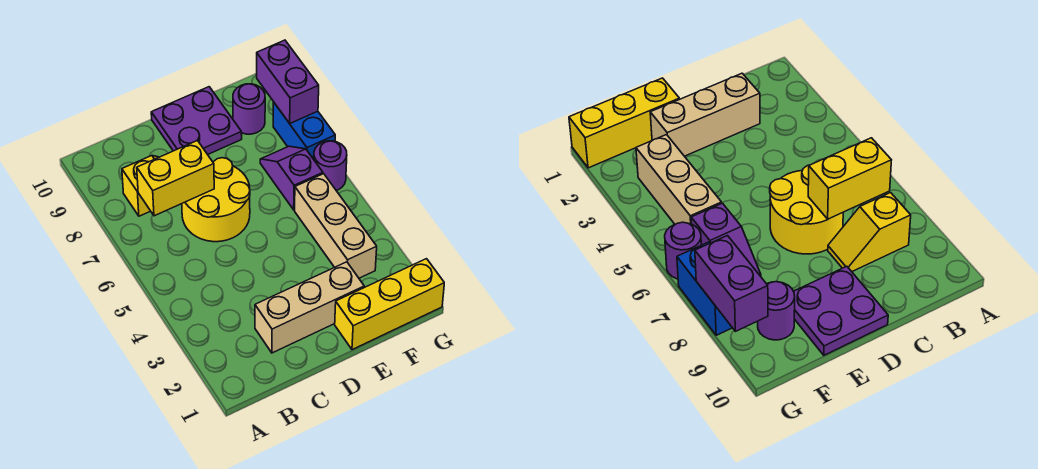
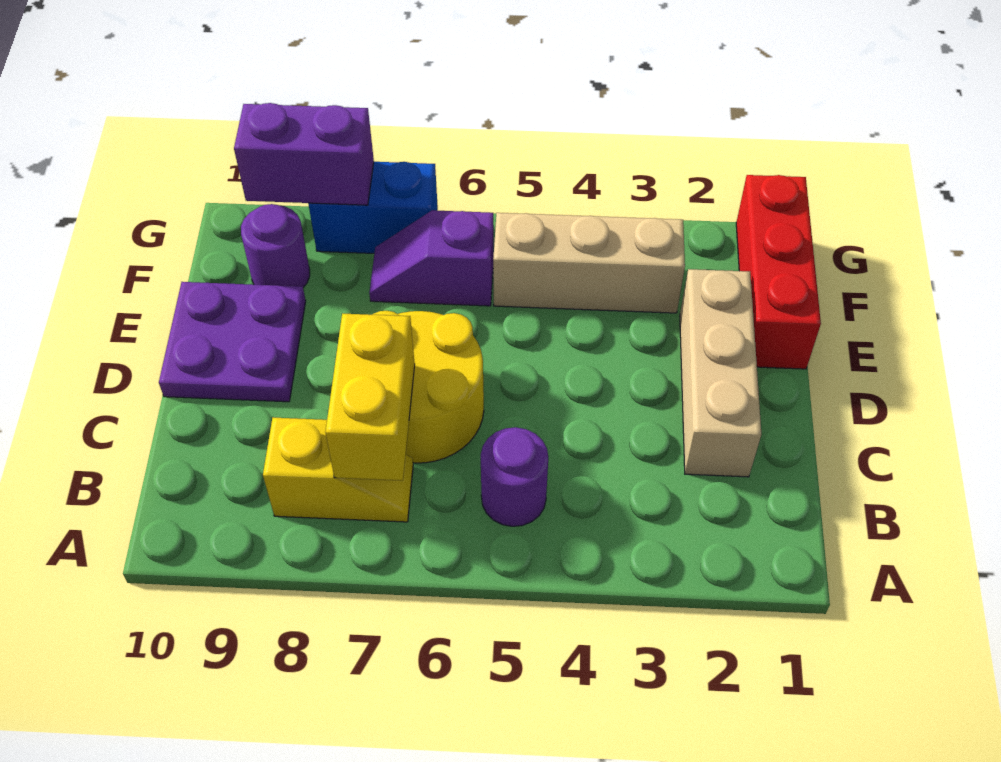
yellow slope B8:C8 level 1 top B -> yellow slope B7:B8 level 1 top 8
yellow brick E1:G1 level 1 -> red brick E1:G1 level 1
purple round brick G6 level 1 -> purple round brick B5 level 1

